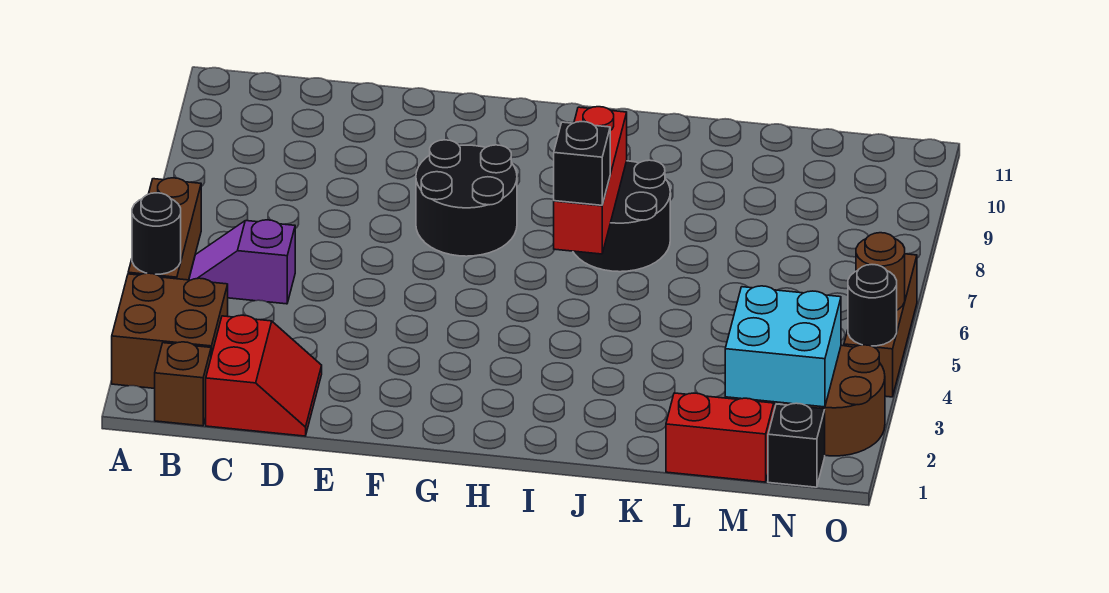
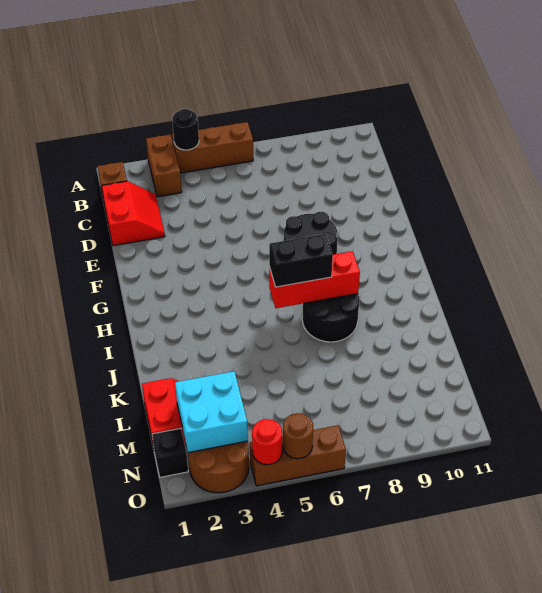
brown brick A2:B3 level 1 -> brown brick A3:B3 level 1
purple slope B5:C5 level 1 top C -> none
red slope C1:D2 level 1 top C -> red slope C1:D2 level 1 top 1
black brick I6 level 3 -> black brick I6:I7 level 3
black round brick O4 level 2 -> red round brick O4 level 2

